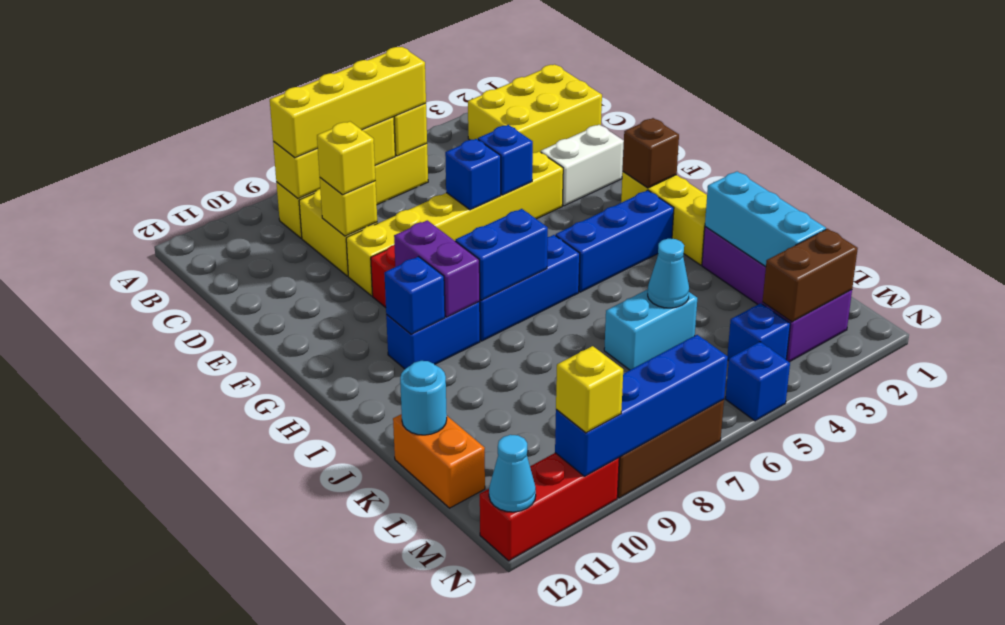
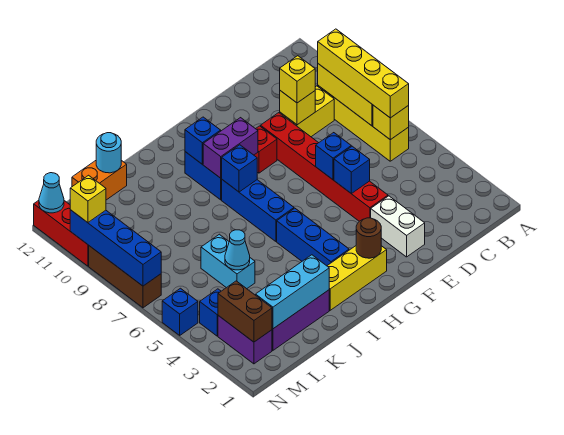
yellow brick B1:C3 level 1 -> none
yellow brick E4:E9 level 1 -> red brick E4:E9 level 1
brown brick G2 level 2 -> brown round brick G2 level 2
blue brick H7:H8 level 2 -> blue brick H8 level 2

